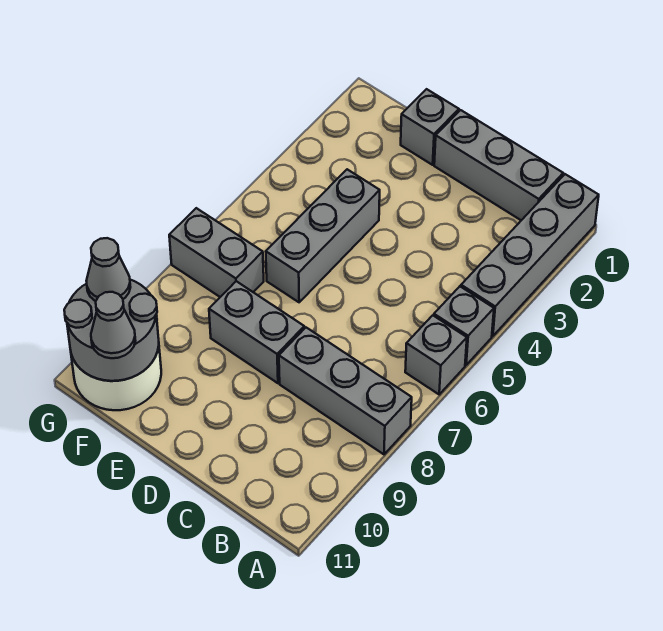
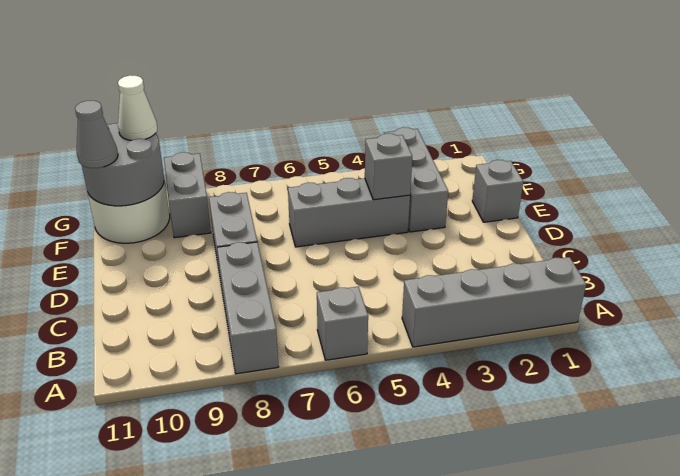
grey brick A5 level 1 -> grey brick E4 level 2
grey brick B1:D1 level 1 -> grey brick E3:G3 level 1
grey brick F7:G7 level 1 -> grey brick F9:G9 level 1
grey cone G10 level 3 -> white cone G10 level 3

